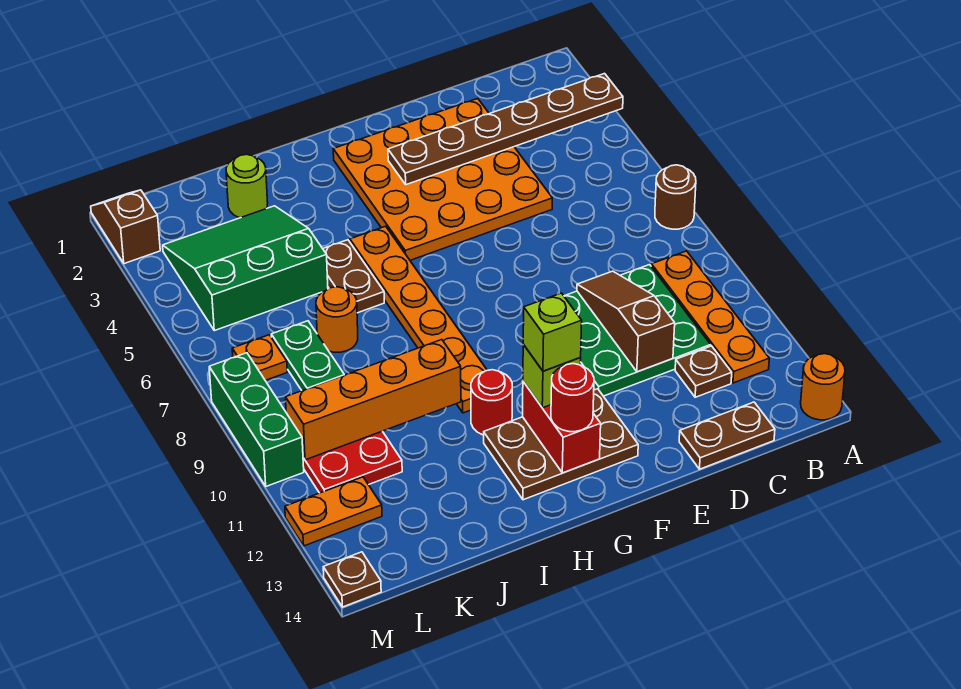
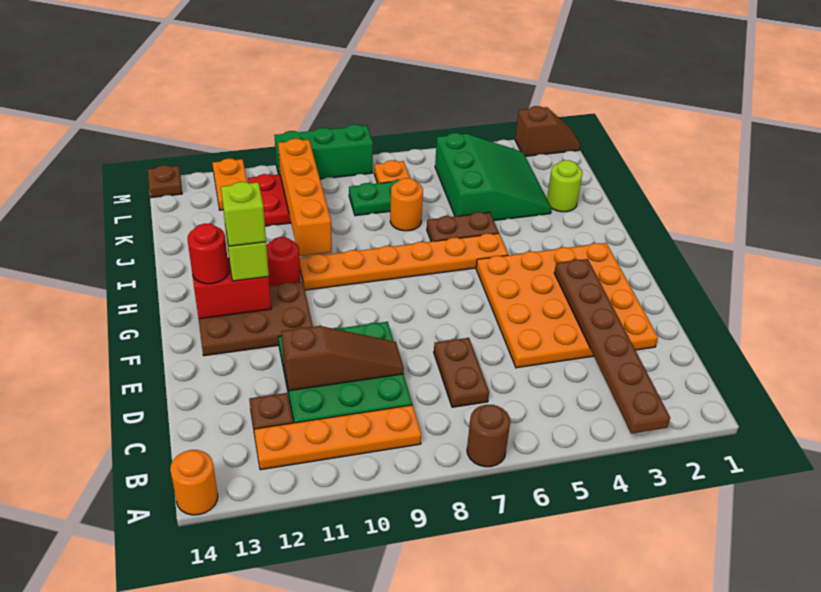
brown plate C14:D14 level 1 -> brown plate C7:D7 level 1
brown plate F12:H13 level 1 -> brown plate F11:G13 level 1

